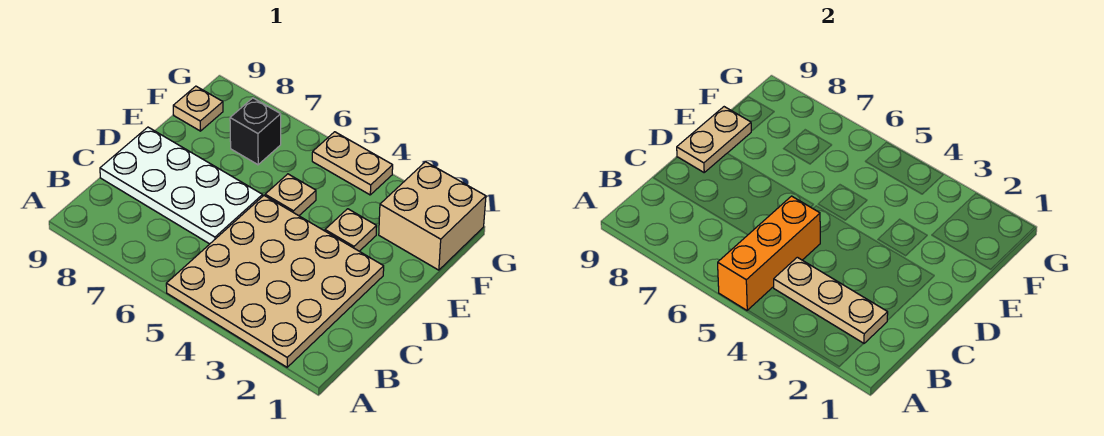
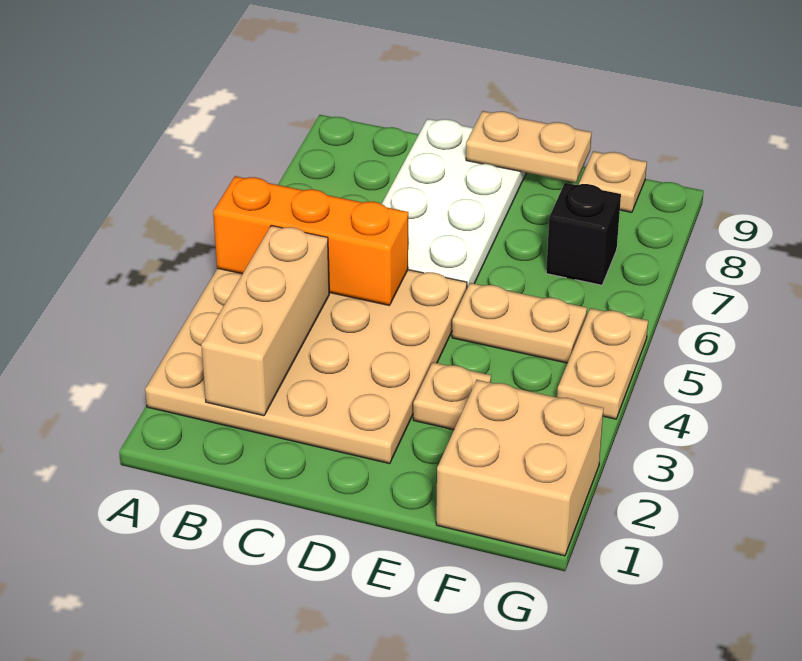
tan plate B2:B4 level 2 -> tan brick B2:B4 level 2
tan plate E5 level 1 -> tan plate E5:F5 level 1

